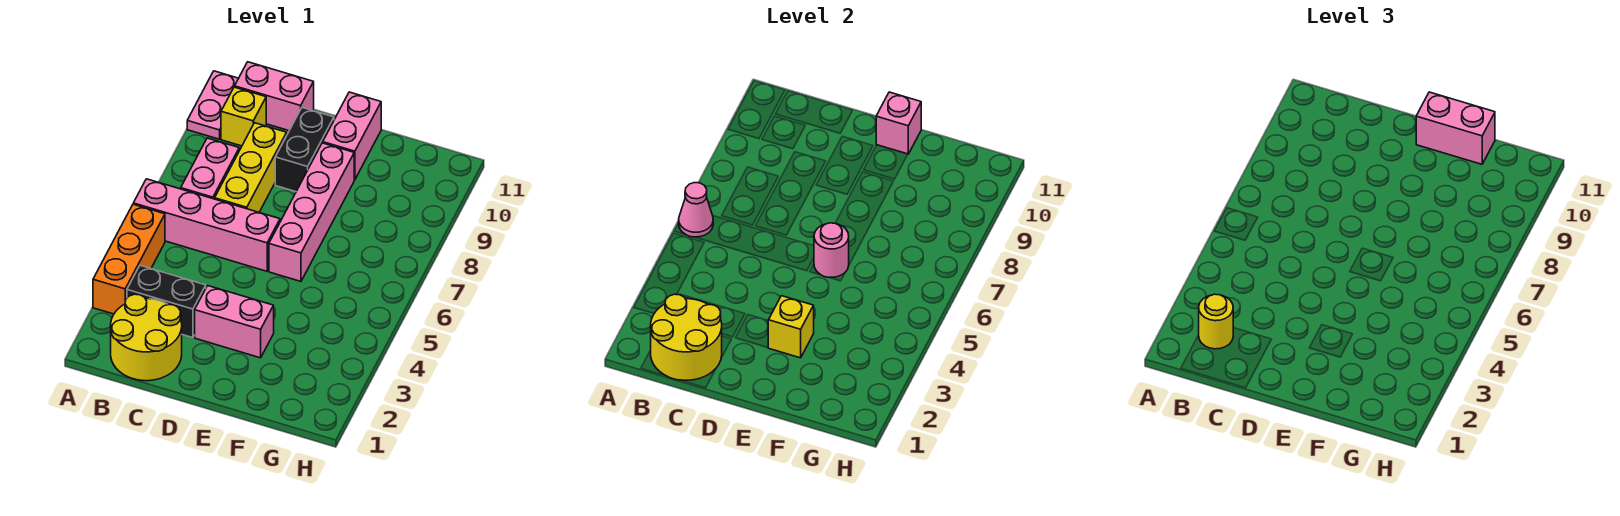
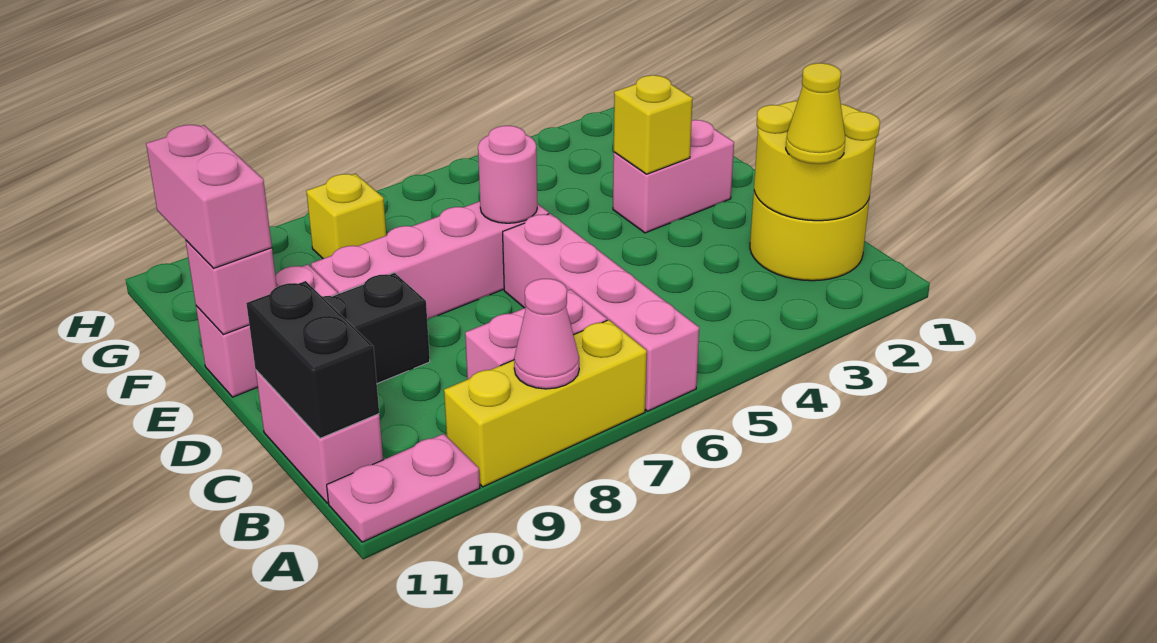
orange brick A3:A5 level 1 -> none
pink cone A6 level 2 -> pink cone A8 level 2
yellow round brick B2 level 3 -> yellow cone B2 level 3
black brick B3:C3 level 1 -> black brick B11:C11 level 2
yellow brick B10 level 1 -> yellow brick G8 level 1
yellow brick C7:C9 level 1 -> yellow brick A7:A9 level 1
pink brick D3:E3 level 1 -> pink brick E2:E3 level 1

